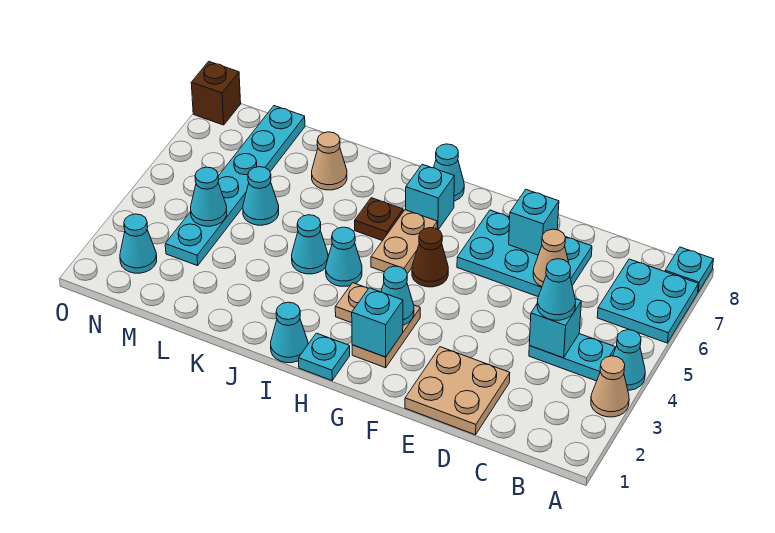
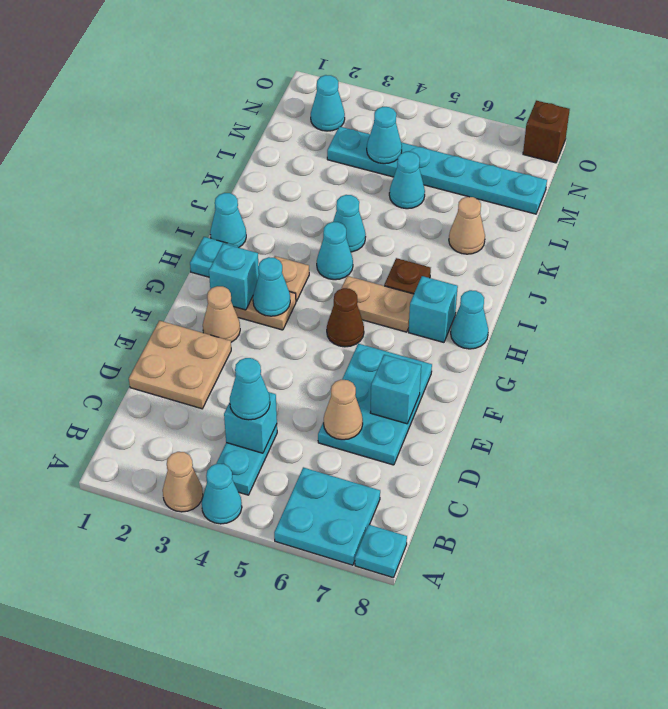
none -> tan cone F2 level 1

